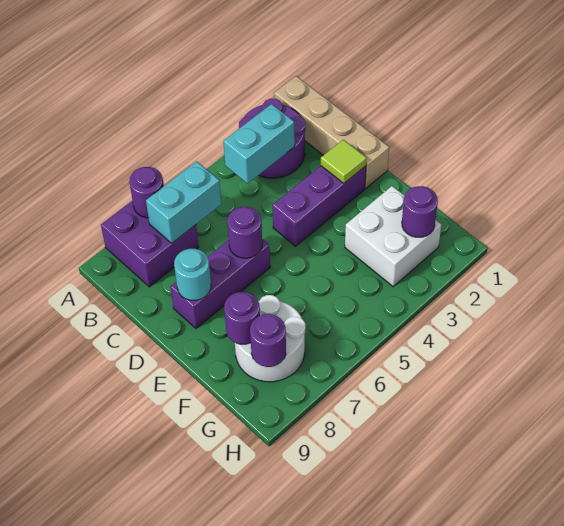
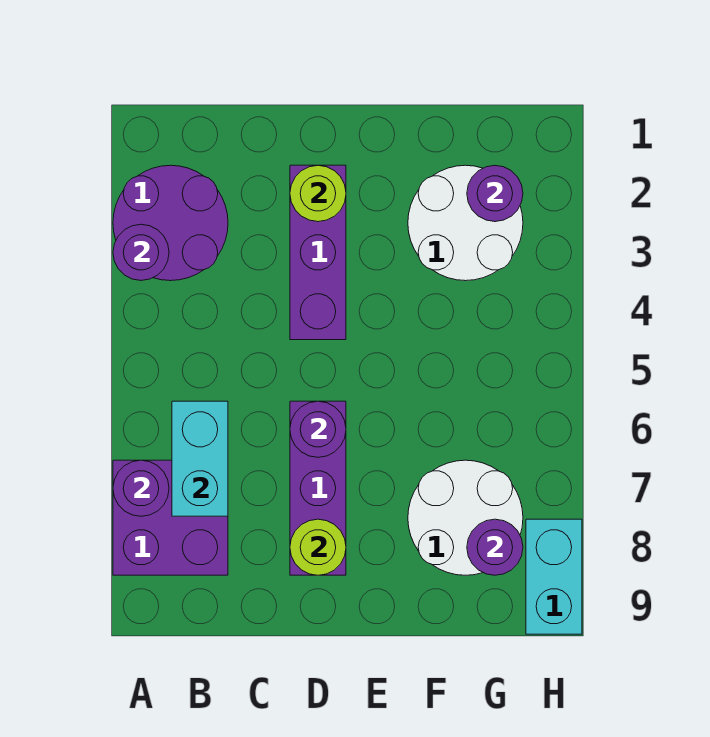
tan brick A1:D1 level 1 -> none
cyan brick B3:B4 level 2 -> cyan brick H8:H9 level 1
lime tile D2 level 2 -> lime round brick D2 level 2
cyan round brick D8 level 2 -> lime round brick D8 level 2
white brick F2:G3 level 1 -> white round brick F2:G3 level 1
purple round brick F8 level 2 -> purple round brick A3 level 2

